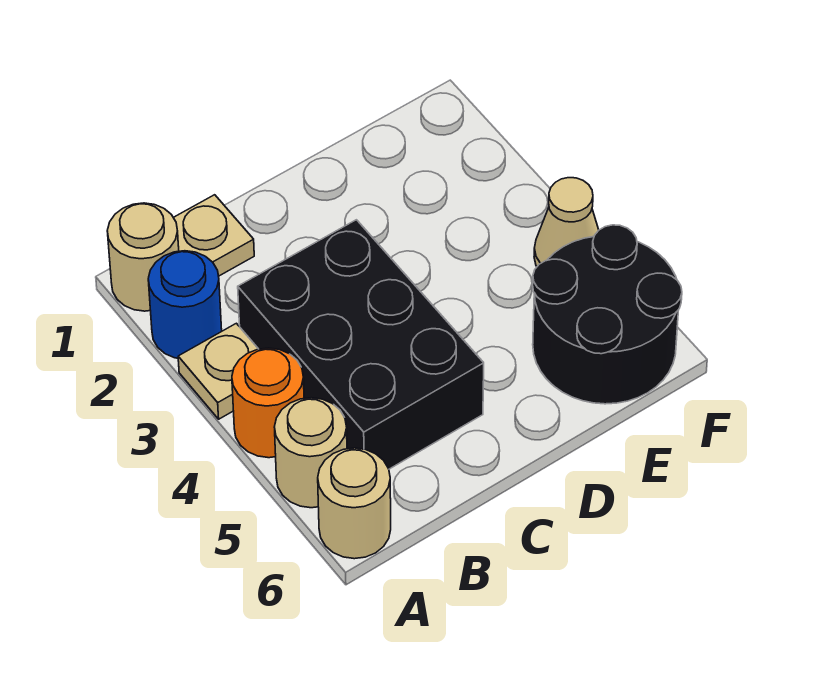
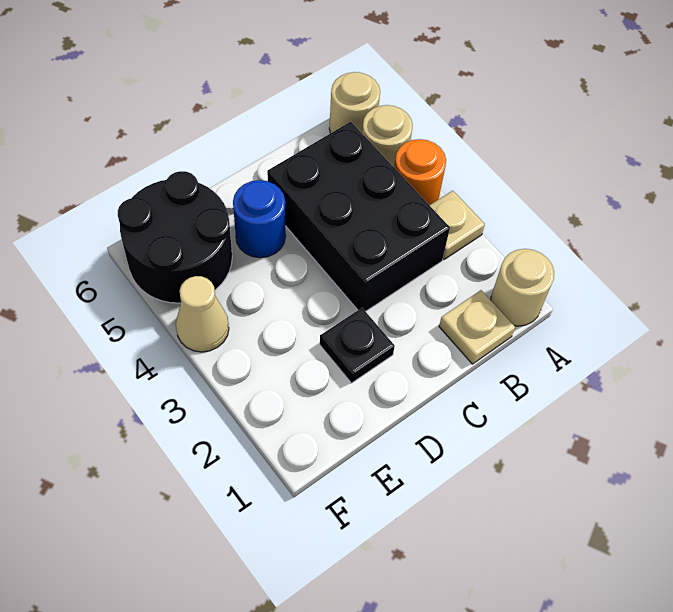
blue round brick A2 level 1 -> blue round brick D5 level 1
none -> black plate D2 level 1

